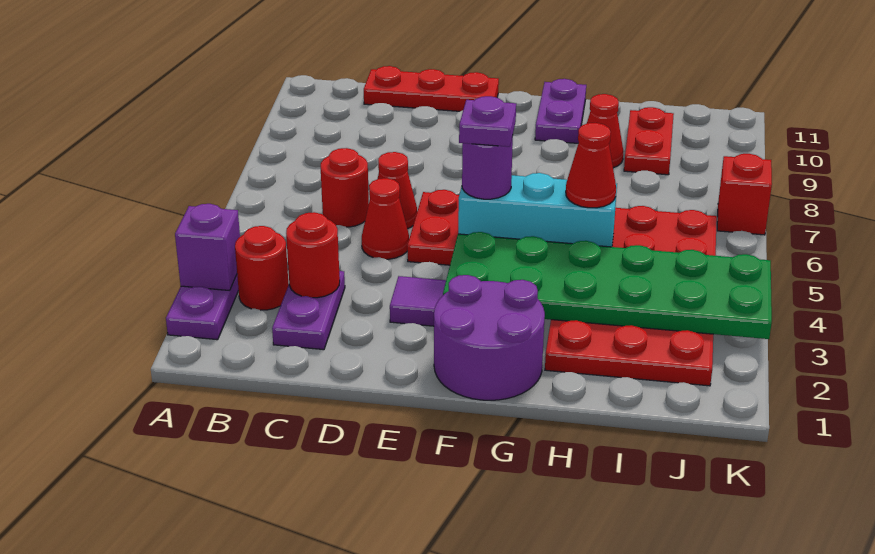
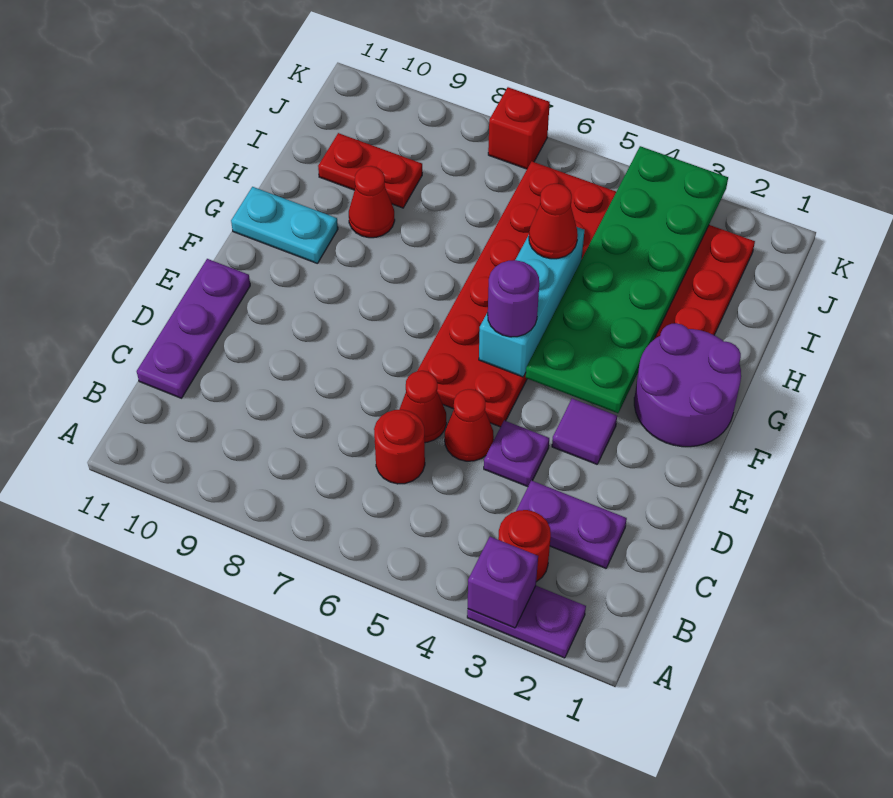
red round brick C3 level 2 -> none
red plate C11:E11 level 1 -> purple plate C11:E11 level 1
purple plate F5 level 4 -> purple plate D4 level 1
purple plate G10:G11 level 1 -> cyan plate G10:G11 level 1

